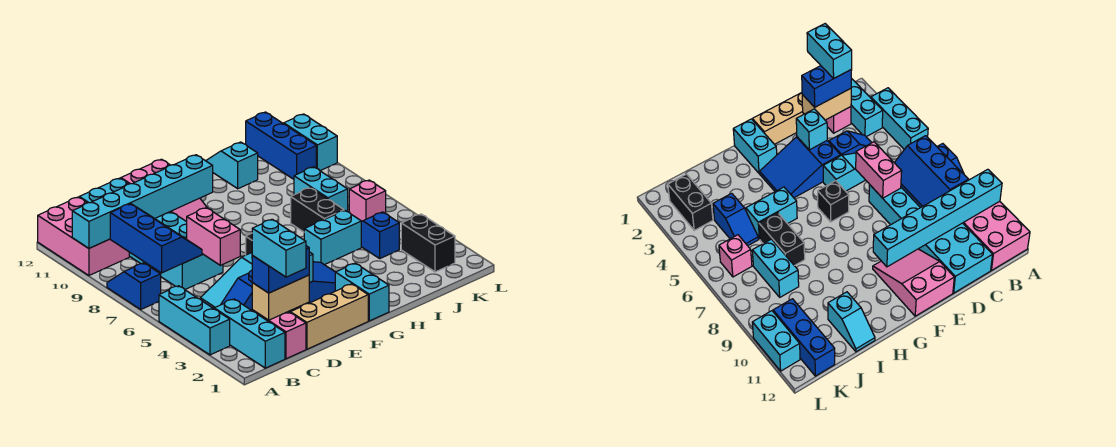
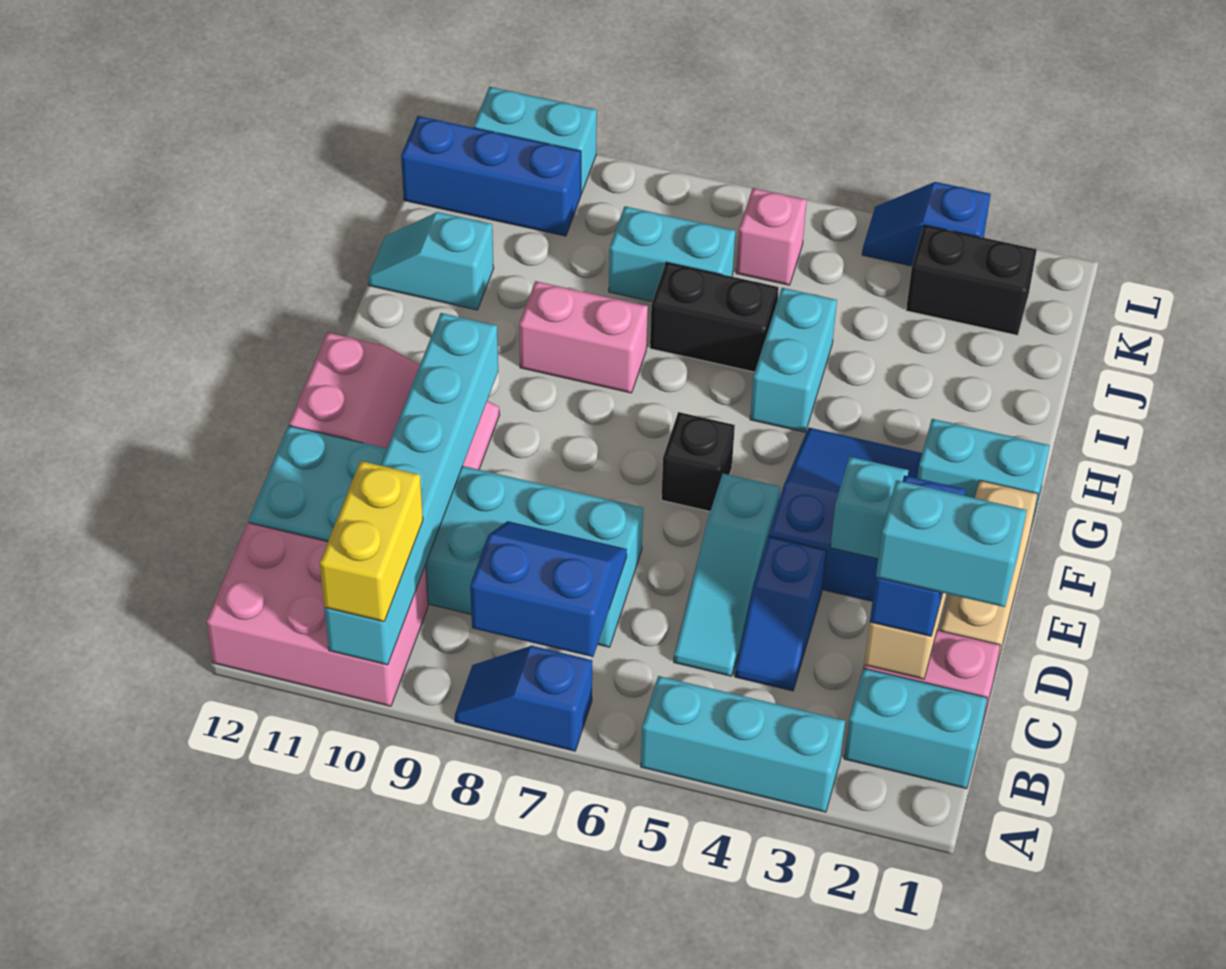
none -> yellow brick A10:B10 level 3
cyan brick B1:B3 level 1 -> cyan brick B1:B2 level 1
blue slope B7:C9 level 2 top B -> blue slope B7:C8 level 2 top B
pink brick D6:D7 level 2 -> pink brick H8:H9 level 1
blue slope J4:J5 level 1 top 4 -> blue slope L3:L4 level 1 top 3

